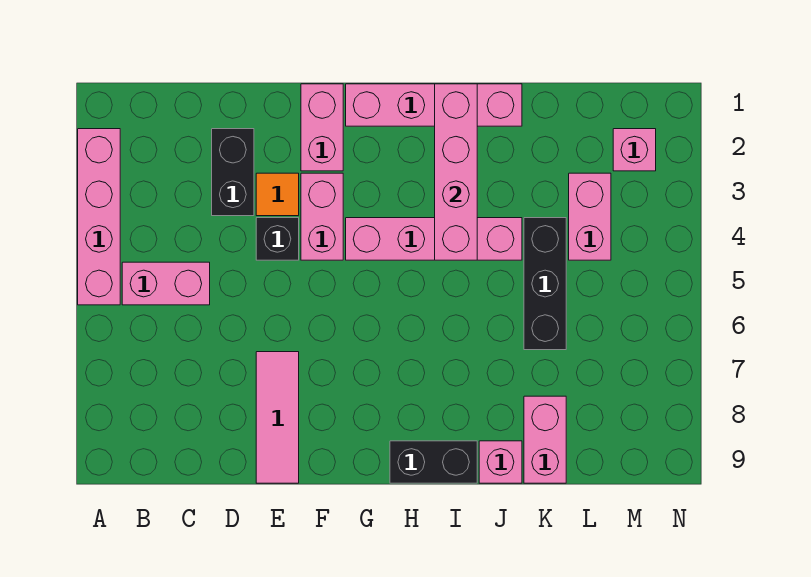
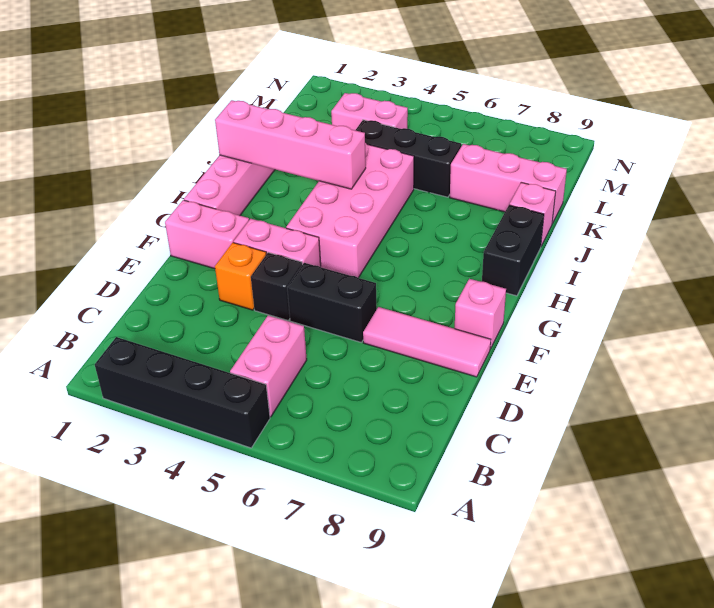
pink brick A2:A5 level 1 -> black brick A2:A5 level 1
black brick D2:D3 level 1 -> black brick E5:E6 level 1
orange tile E3 level 1 -> orange brick E3 level 1
pink brick G4:J4 level 1 -> pink brick G4:J5 level 1
pink brick K8:K9 level 1 -> pink brick K7:K9 level 1
pink brick M2 level 1 -> pink brick F9 level 1

